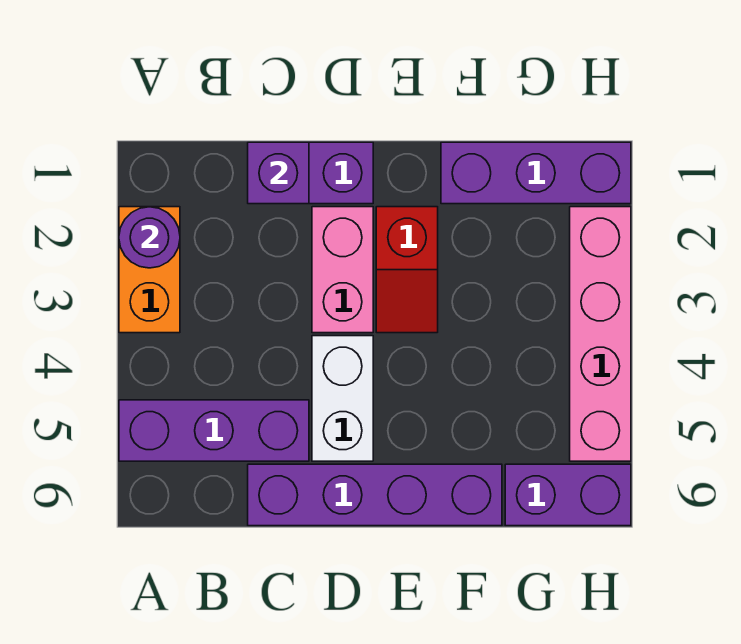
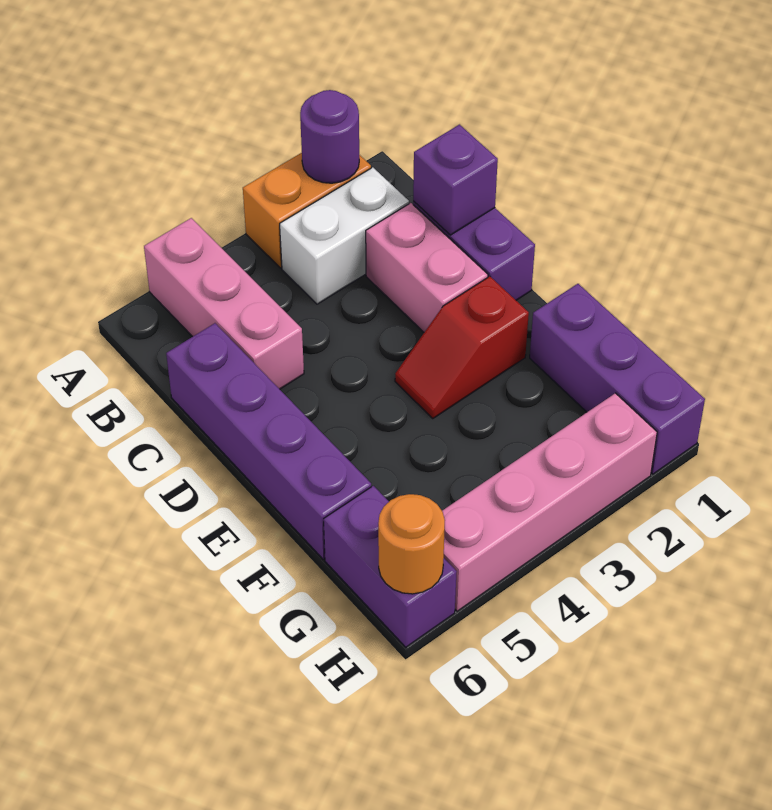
purple brick A5:C5 level 1 -> pink brick A5:C5 level 1
pink brick D2:D3 level 1 -> pink brick C2:D2 level 1
white brick D4:D5 level 1 -> white brick B2:B3 level 1
none -> orange round brick H6 level 2

